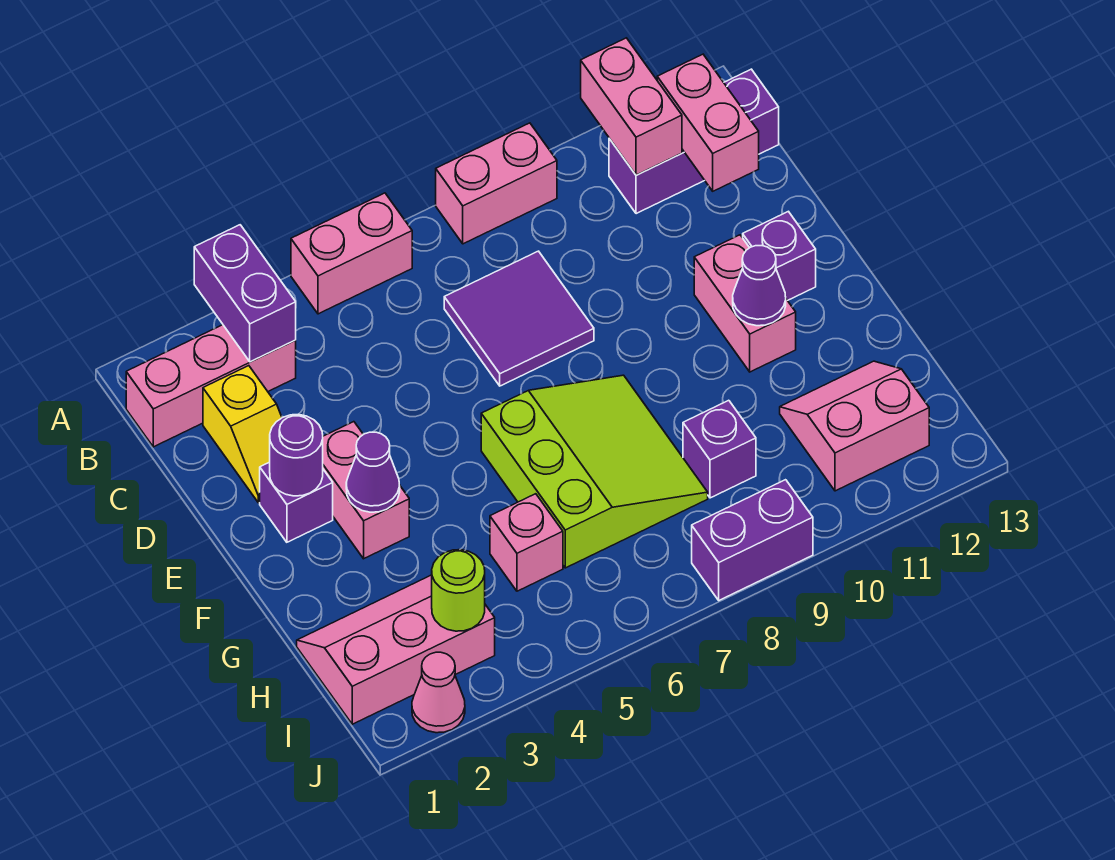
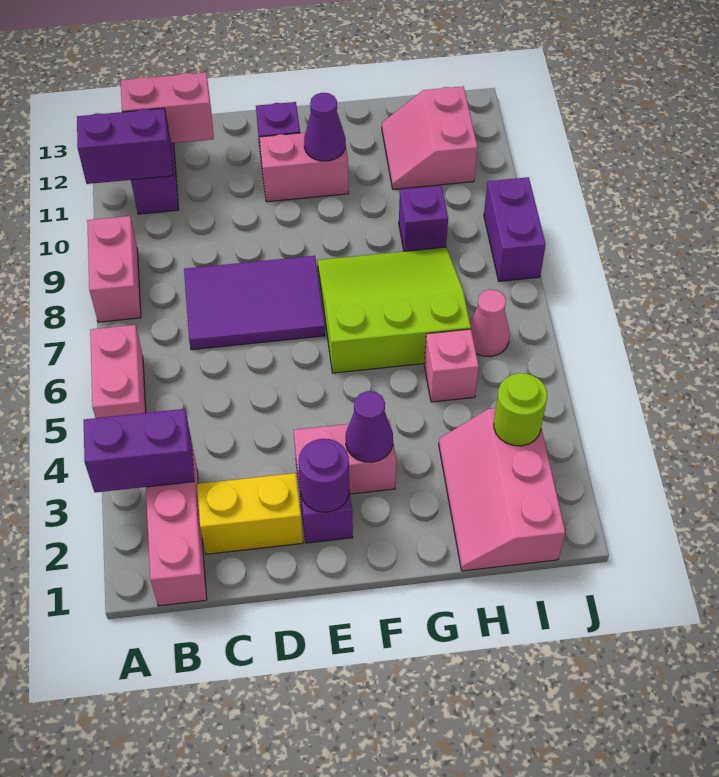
pink brick A11:B11 level 2 -> purple brick A11:B11 level 2
yellow slope C2:D2 level 1 top C -> yellow brick C2:D2 level 1
purple tile C7:D8 level 1 -> purple tile C7:E8 level 1
pink cone J2 level 1 -> pink cone I6 level 1

